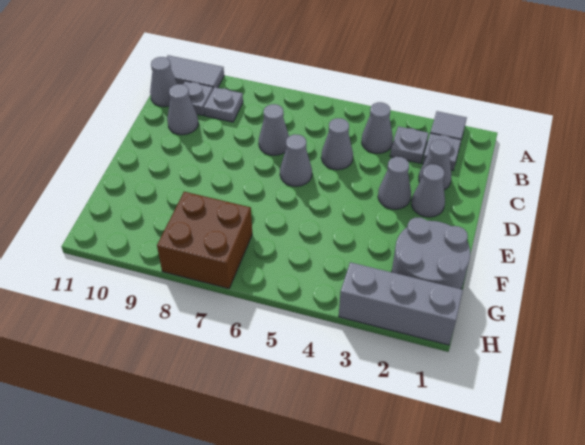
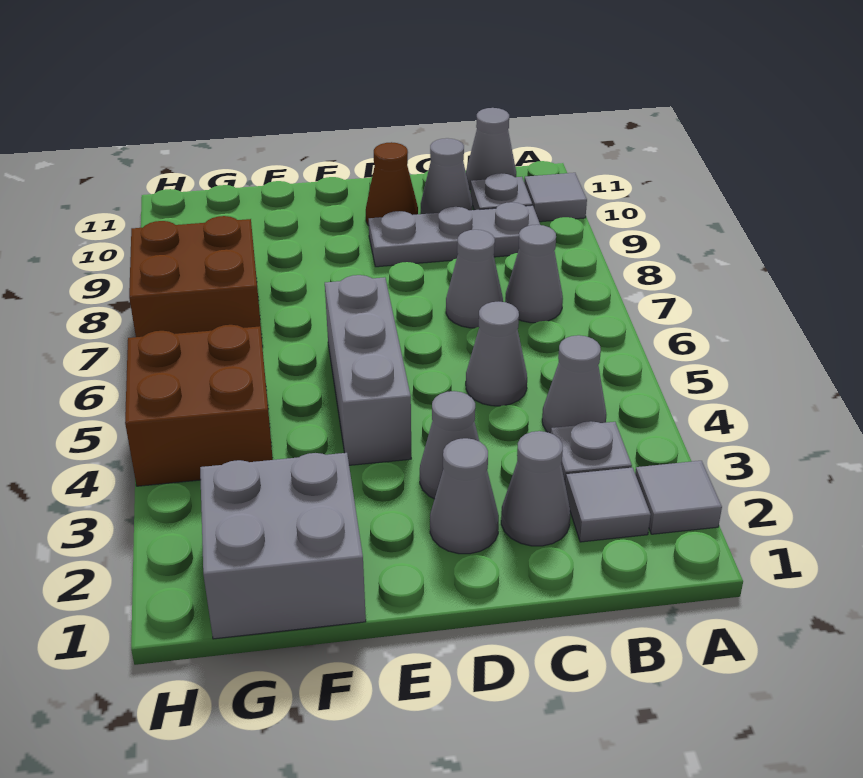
grey tile A10:A11 level 1 -> grey tile A10 level 1
grey plate B2 level 1 -> grey tile B2 level 1
grey plate B9 level 1 -> grey plate B9:D9 level 1
grey cone D6 level 1 -> grey cone B7 level 1
none -> brown cone D10 level 1
grey round brick F1:G2 level 1 -> grey brick F1:G2 level 1
none -> brown brick G4:H5 level 1
grey brick H1:H3 level 1 -> grey brick E4:E6 level 1

